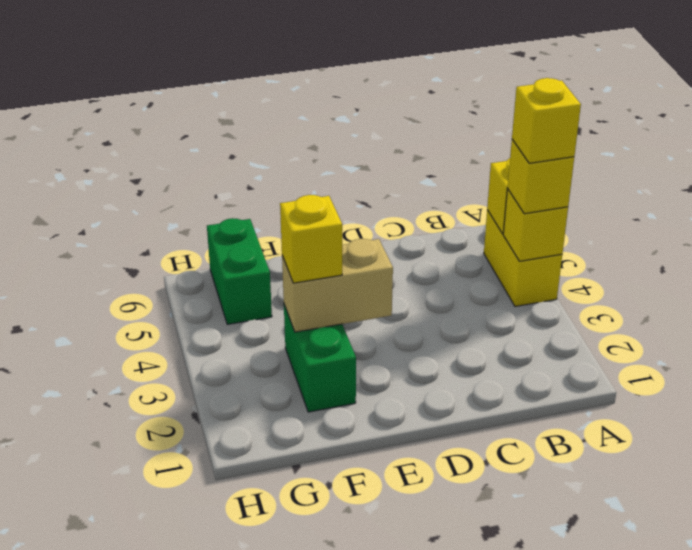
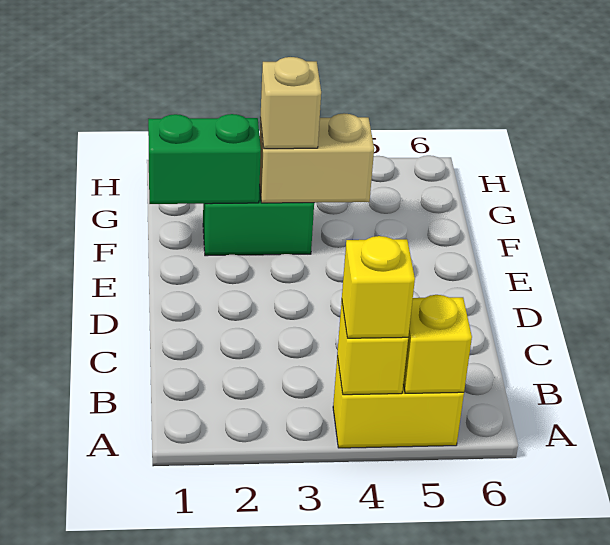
yellow brick A4 level 4 -> none
tan brick E3:F3 level 2 -> tan brick F3:F4 level 2
yellow brick F3 level 3 -> tan brick F3 level 3
green brick G5:G6 level 1 -> green brick F1:F2 level 2

